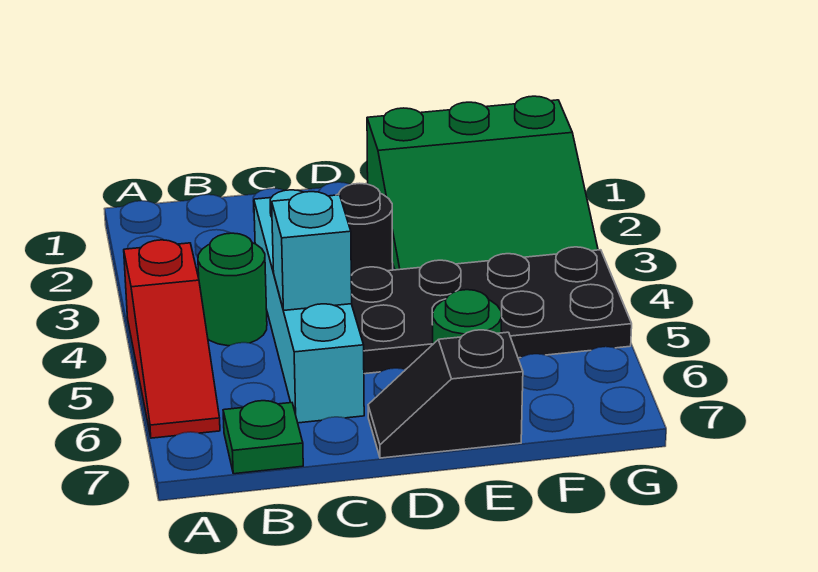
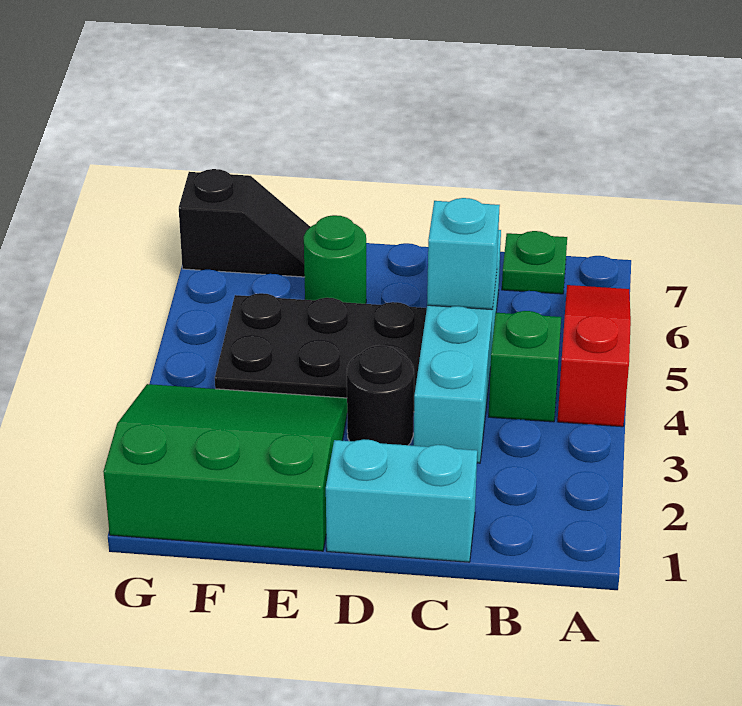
green round brick B4 level 1 -> green brick B4 level 1
none -> cyan brick C1:D1 level 1
black plate D4:G5 level 1 -> black plate D4:F5 level 1
black slope D7:E7 level 1 top E -> black slope F7:G7 level 1 top G

